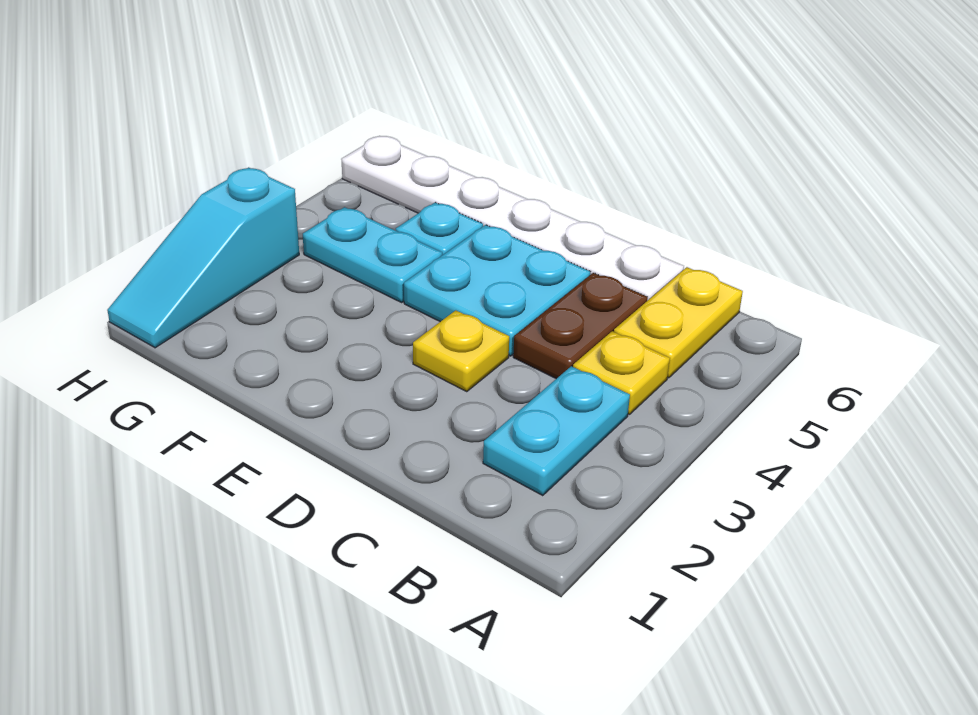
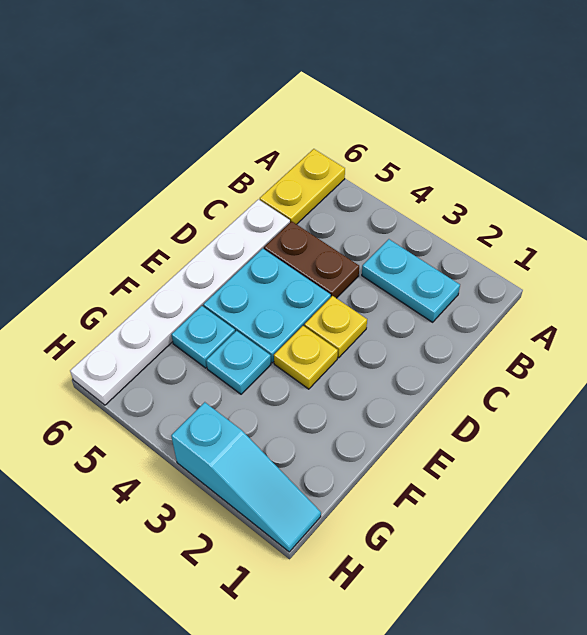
yellow plate B4 level 1 -> yellow plate E3 level 1
yellow plate B5:B6 level 1 -> yellow plate A6:B6 level 1
cyan plate F4:G4 level 1 -> cyan plate F4 level 1

